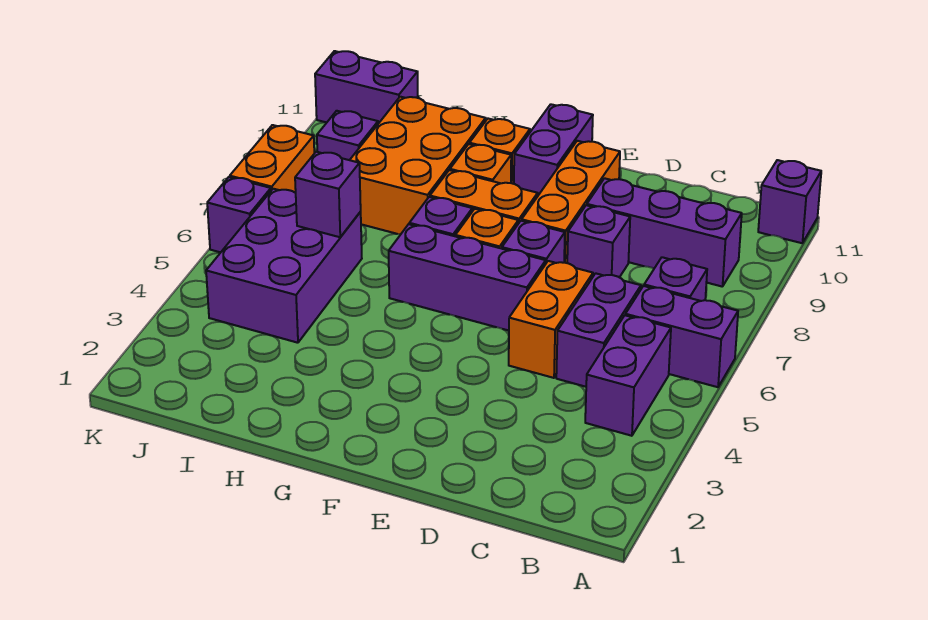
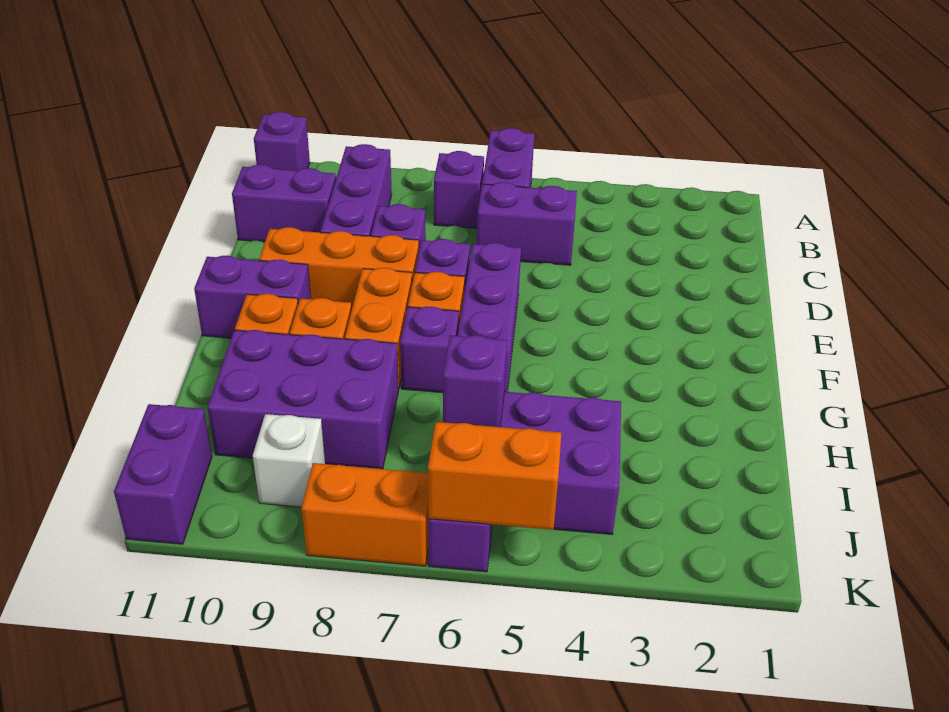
purple brick B4:B5 level 1 -> purple brick C10:C11 level 1
orange brick D5:D6 level 1 -> orange brick K5:K6 level 2
orange brick H8:I10 level 1 -> purple brick H8:I10 level 1
purple brick J9 level 1 -> white brick J9 level 1

